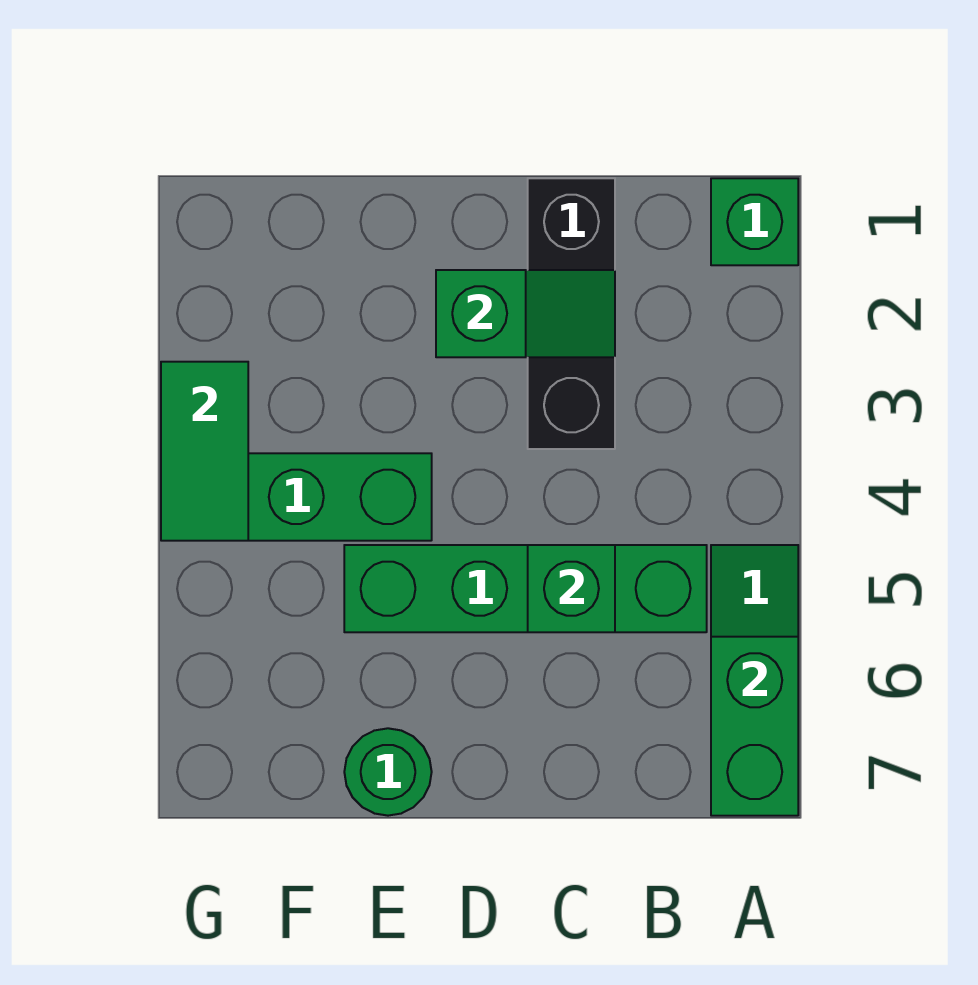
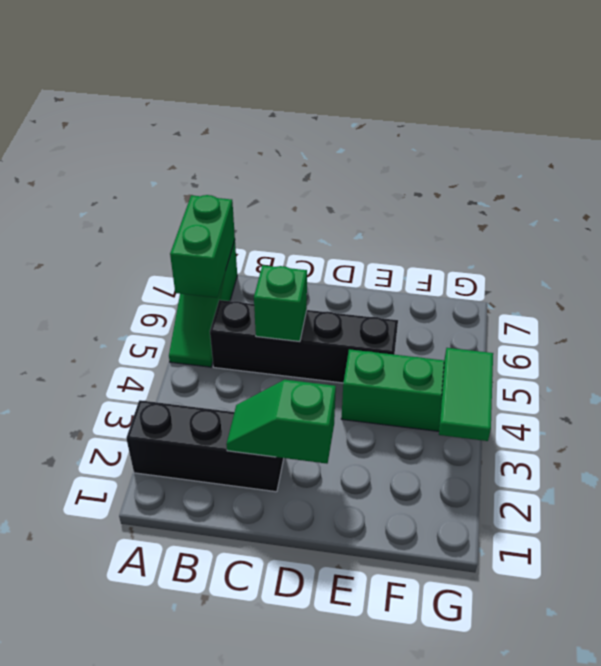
green brick A1 level 1 -> none
green brick B5:E5 level 1 -> black brick B5:E5 level 1
black brick C1:C3 level 1 -> black brick A2:C2 level 1
green round brick E7 level 1 -> none

